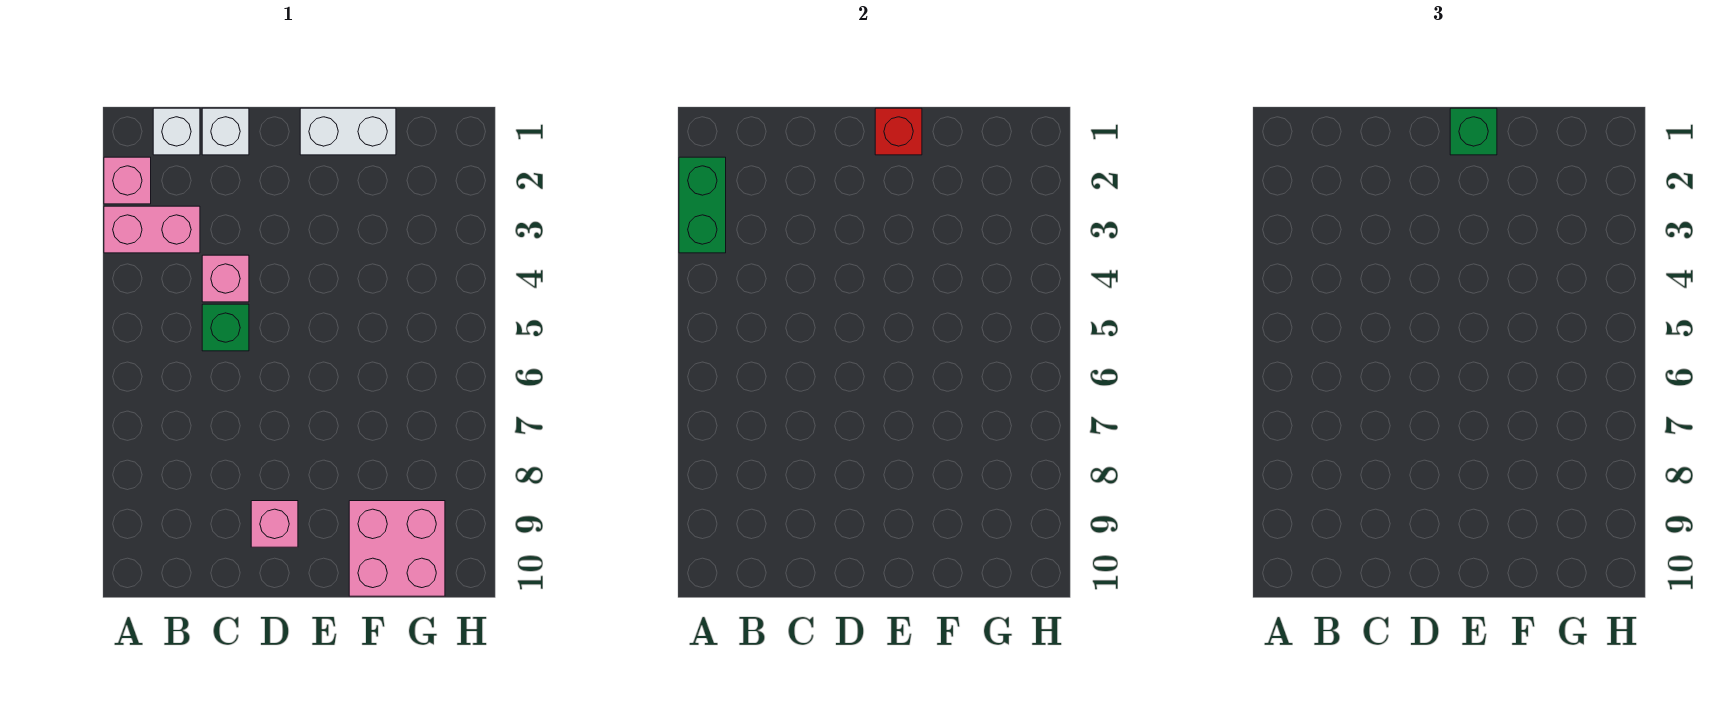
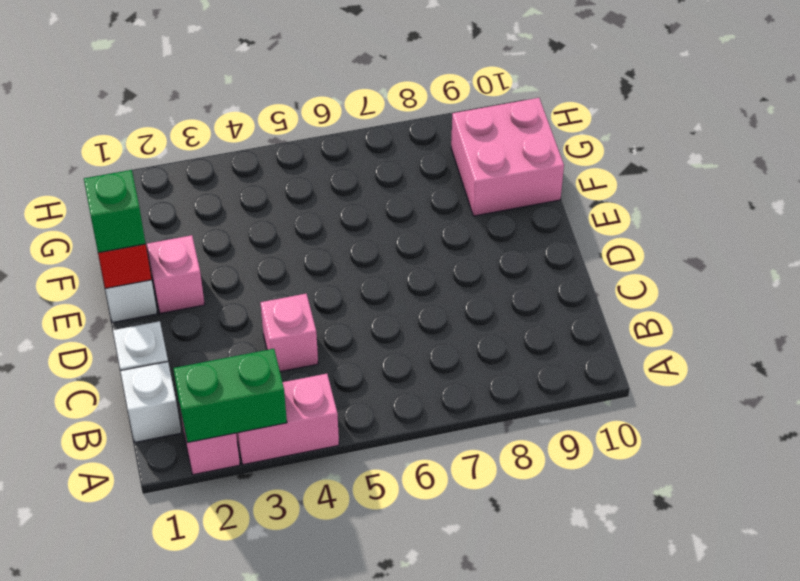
pink brick A3:B3 level 1 -> pink brick A3:A4 level 1
green brick C5 level 1 -> none
pink brick D9 level 1 -> pink brick E2 level 1

